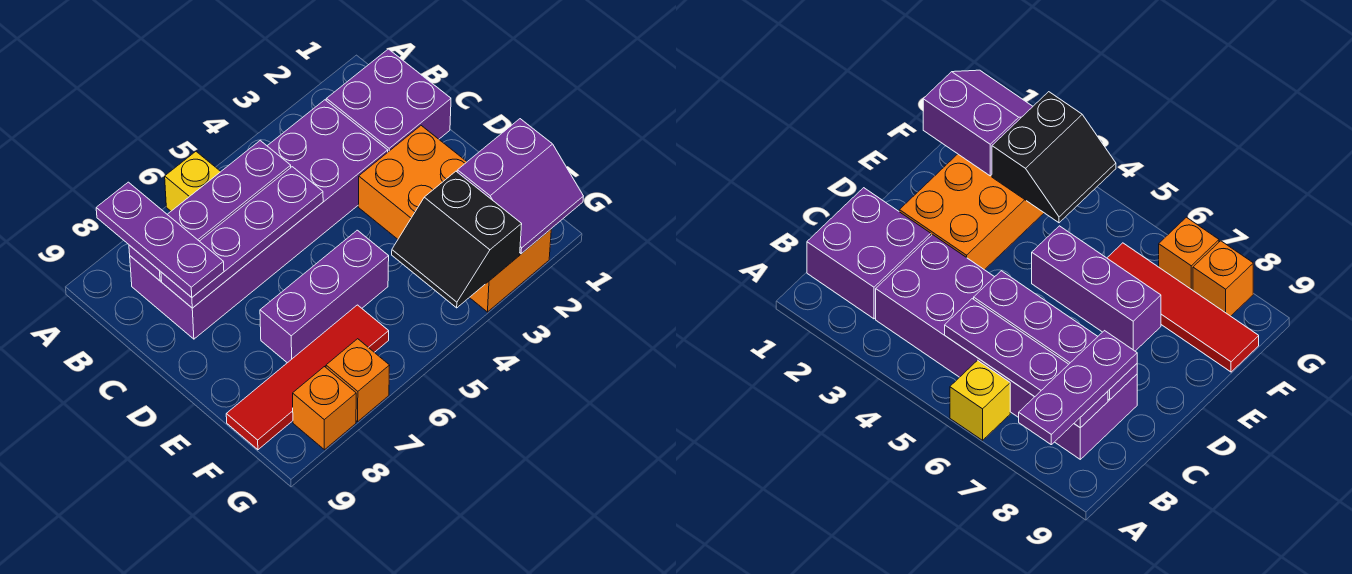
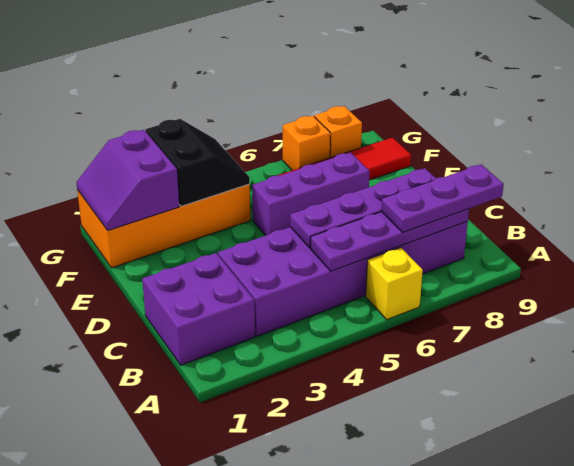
purple plate A8:C8 level 3 -> purple plate B7:B9 level 3
orange brick D2:G3 level 1 -> orange brick F1:G4 level 1
purple slope F1:G2 level 2 top F -> purple slope F1:G2 level 2 top 2

